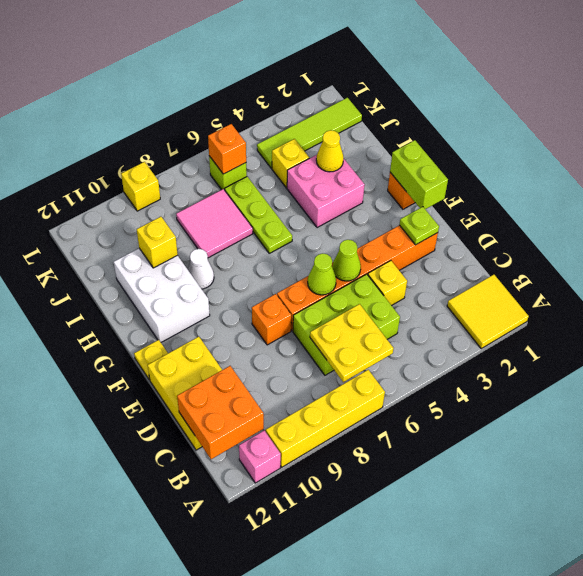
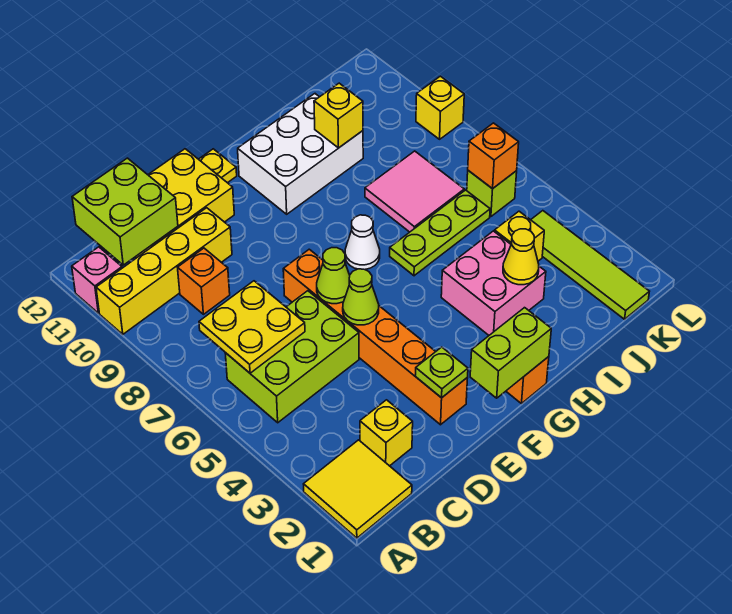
yellow brick A7:A10 level 1 -> yellow brick A10:D10 level 1
orange brick B11:C12 level 2 -> lime brick B11:C12 level 2
lime brick C5:D7 level 1 -> lime brick B5:D6 level 1
yellow brick D4 level 1 -> yellow brick C2 level 1
orange brick E8 level 1 -> orange brick C9 level 1
white cone H9 level 1 -> white cone G7 level 1

